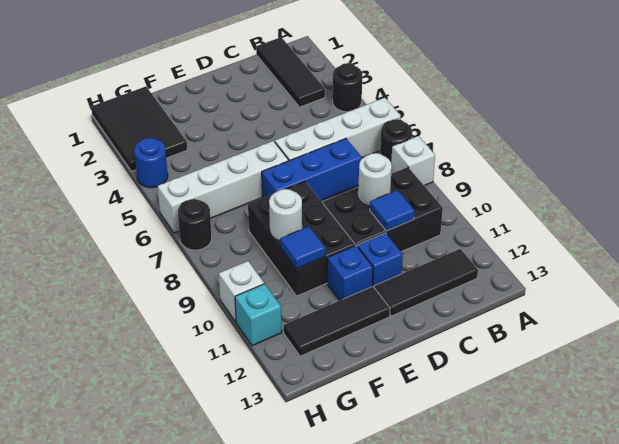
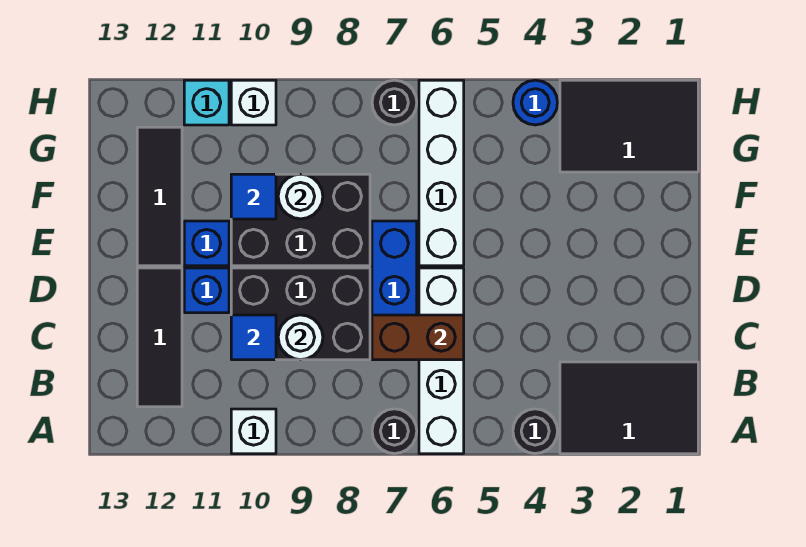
white brick A8 level 1 -> white brick A10 level 1
black tile B1:B3 level 1 -> black tile A1:B3 level 1
black brick B9:D10 level 1 -> black brick C8:D10 level 1
none -> brown brick C6:C7 level 2

